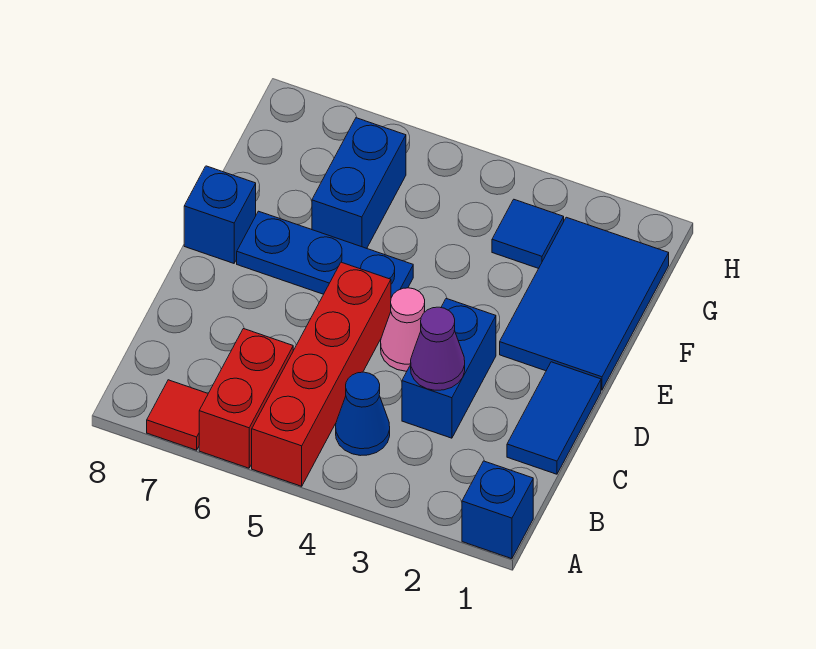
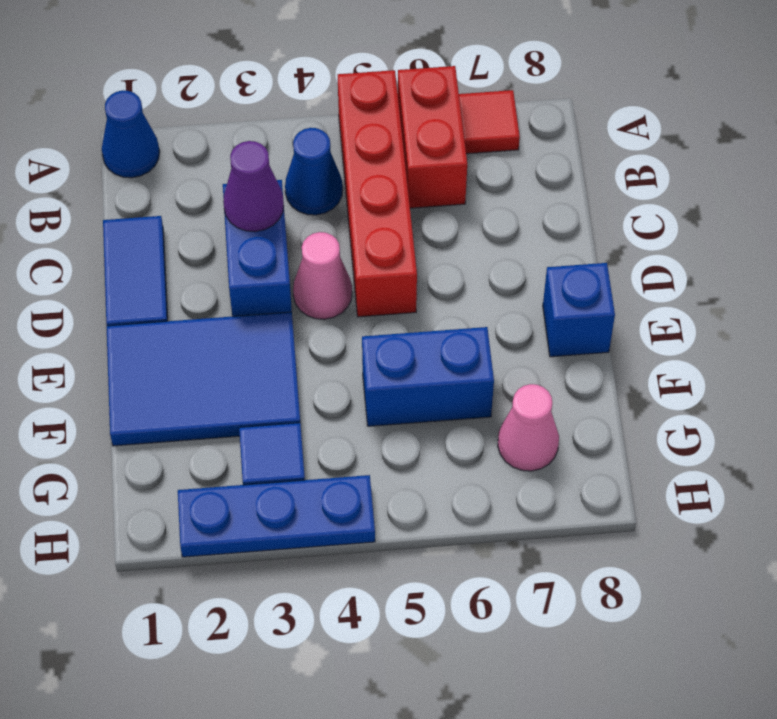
blue brick A1 level 1 -> blue cone A1 level 1
blue tile E1:G2 level 1 -> blue tile E1:F3 level 1
blue plate E5:E7 level 1 -> blue plate H2:H4 level 1
blue brick F6:G6 level 1 -> blue brick F5:F6 level 1
none -> pink cone G7 level 1

